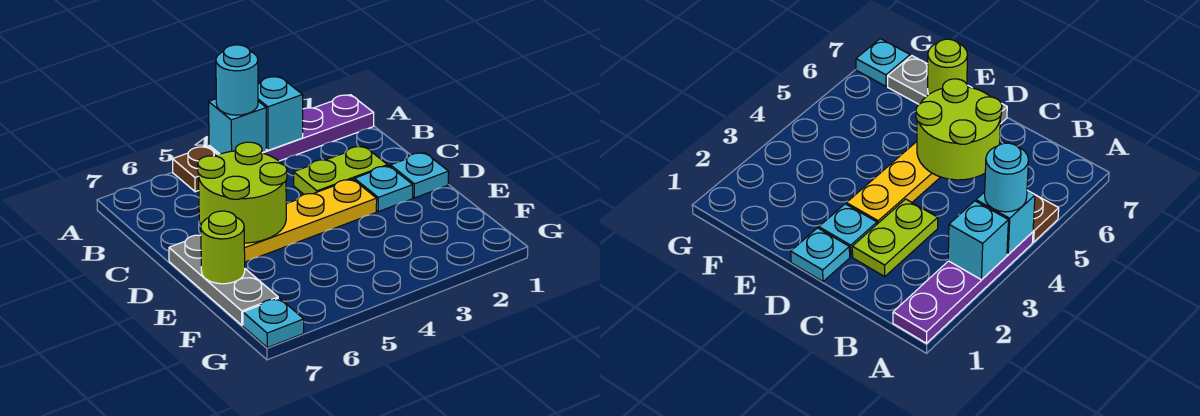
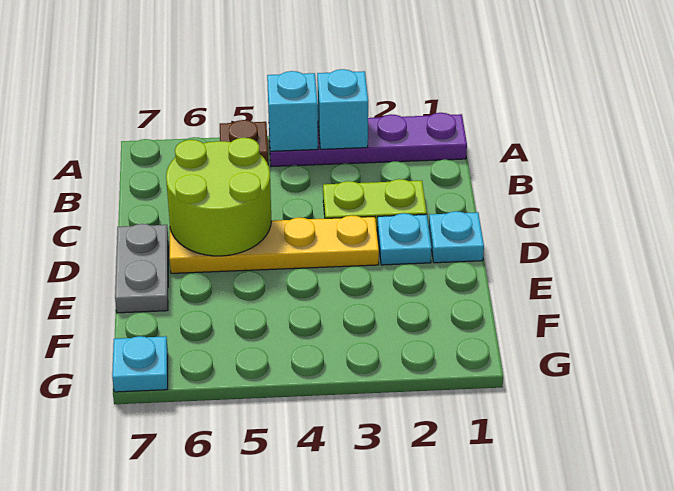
cyan round brick A4 level 3 -> none
grey plate D7:F7 level 1 -> grey plate D7:E7 level 1
lime round brick E7 level 2 -> none

